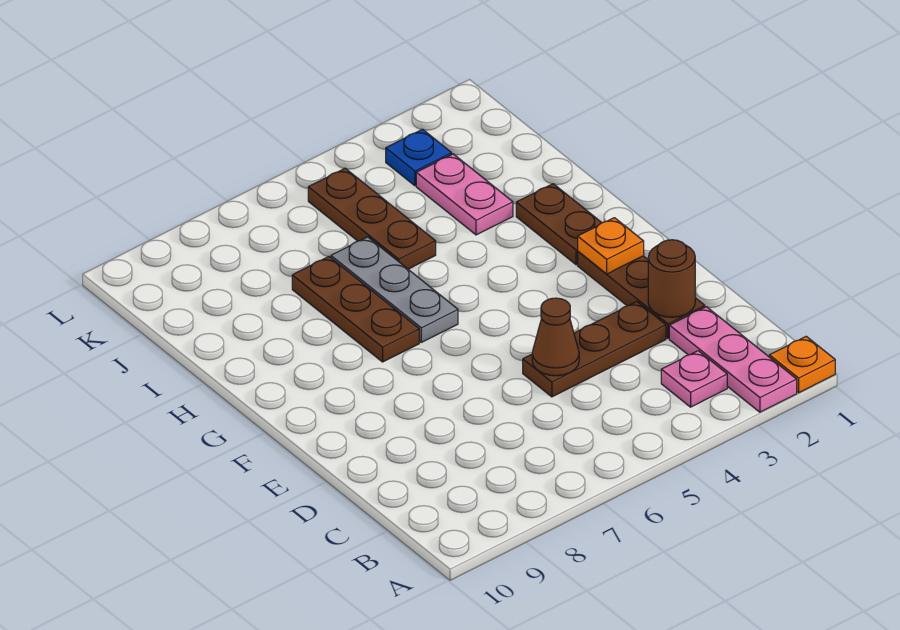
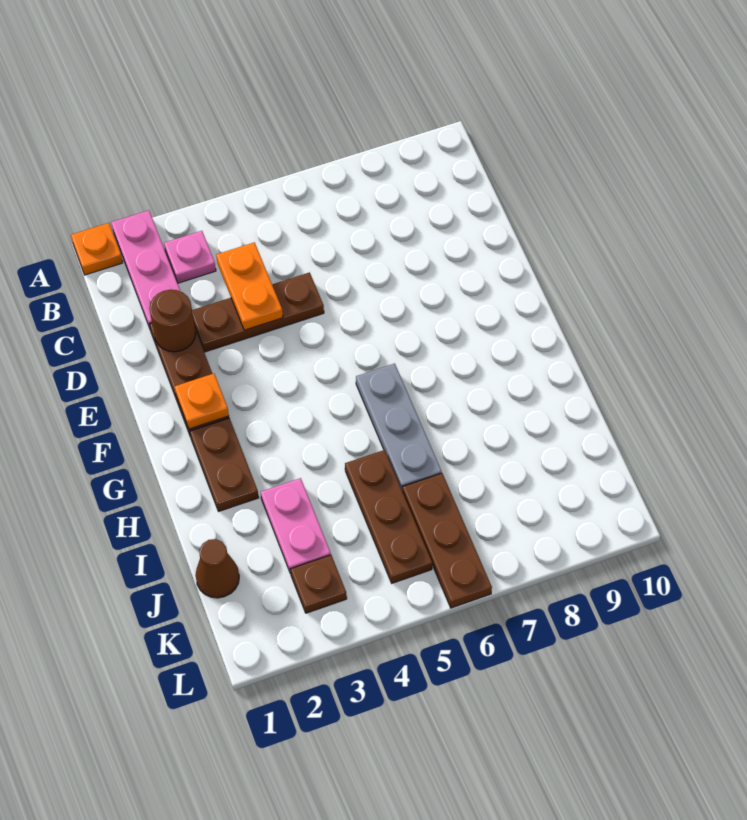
none -> orange plate C4:D4 level 2
brown cone D5 level 2 -> brown cone J1 level 1
brown plate G7:I7 level 1 -> brown plate J6:L6 level 1
blue plate K3 level 1 -> brown plate K3 level 1

